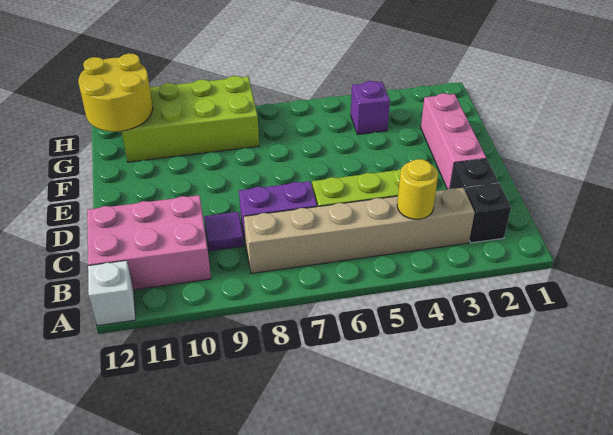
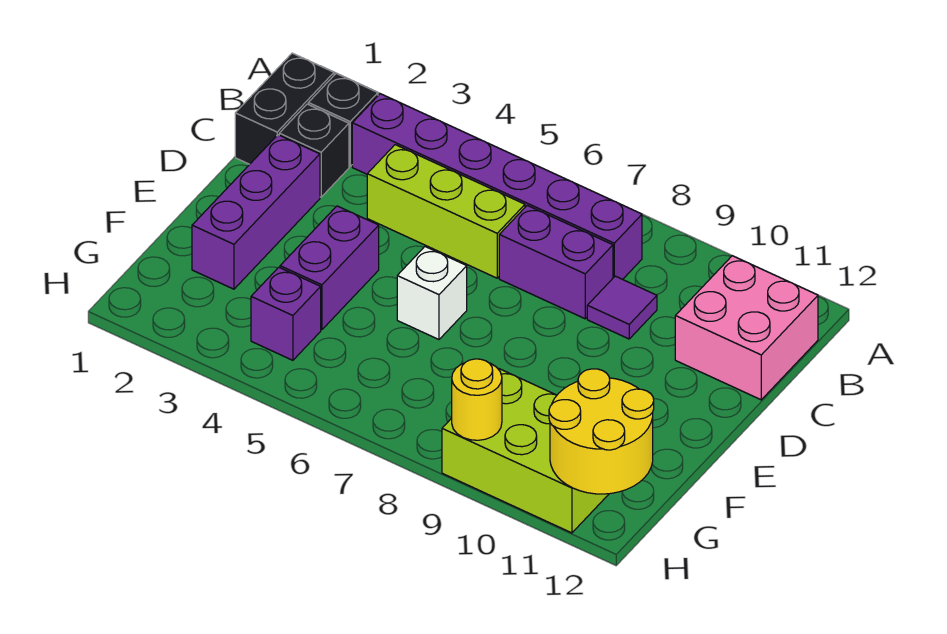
white brick A12 level 1 -> white brick E6 level 1
none -> black brick B1:C1 level 1
tan brick B3:B8 level 1 -> purple brick B3:B8 level 1
yellow round brick B4 level 2 -> yellow round brick H9 level 2
pink brick B10:C12 level 1 -> pink brick B11:C12 level 1
pink brick D2:F2 level 1 -> purple brick D2:F2 level 1
none -> purple brick E4:F4 level 1
lime brick G8:H11 level 1 -> lime brick G9:H11 level 1

